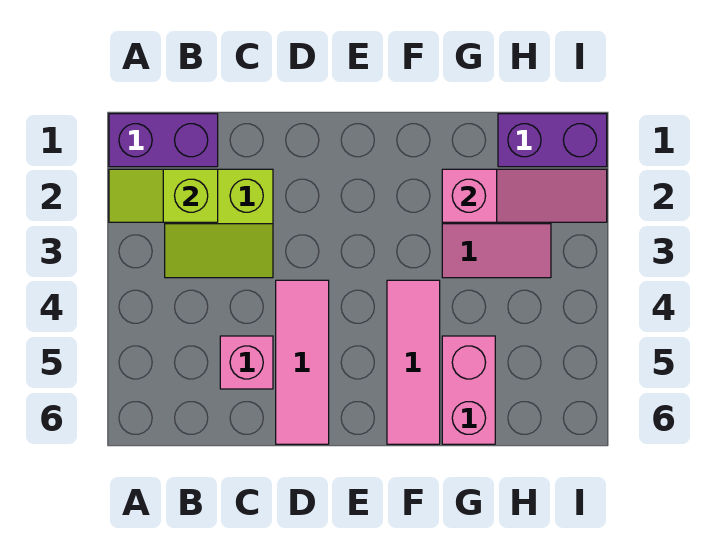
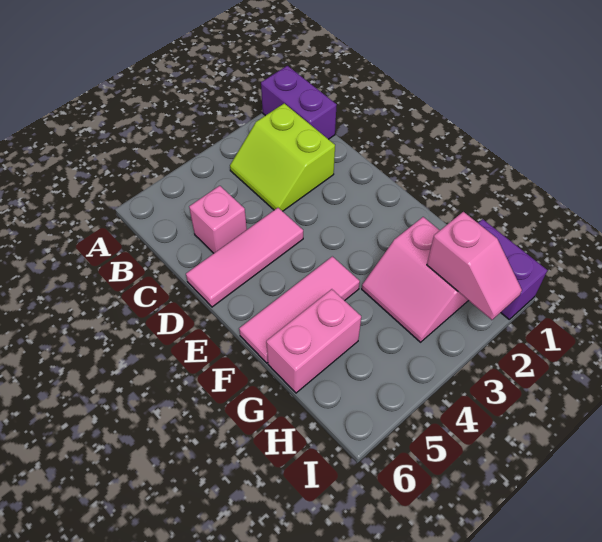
lime slope A2:B2 level 2 top B -> none
pink slope G2:I2 level 2 top G -> pink slope H2:I2 level 2 top H

